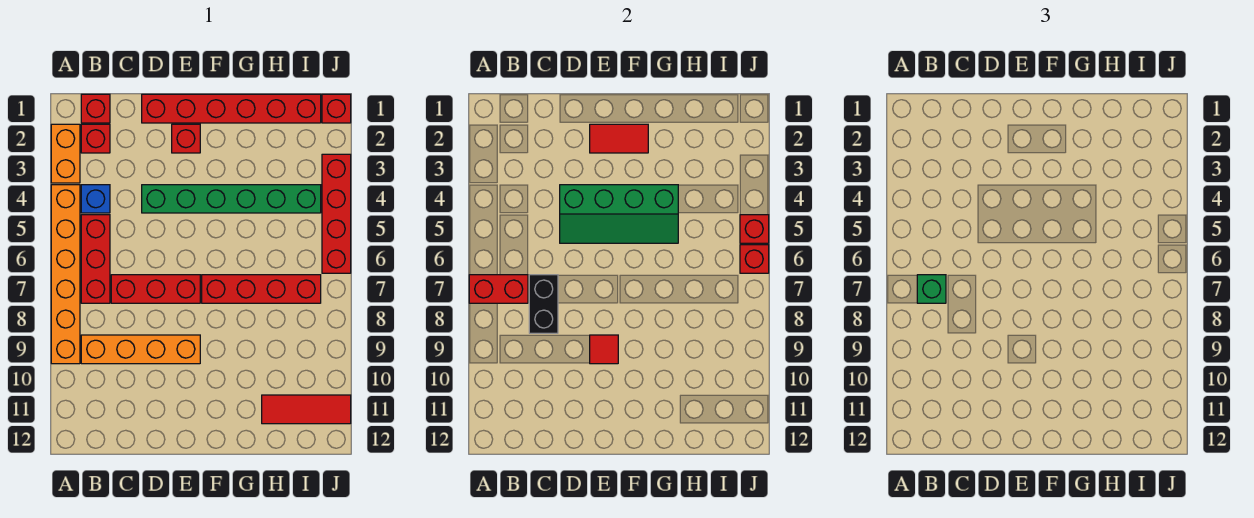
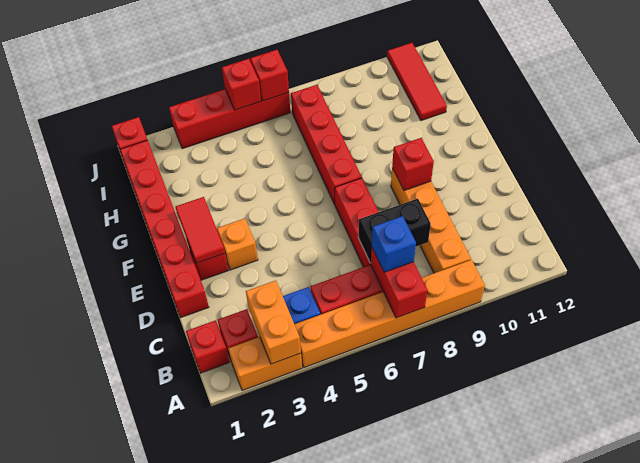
none -> orange brick A3:B3 level 2
green brick B7 level 3 -> blue brick B7 level 3
green brick D4:I4 level 1 -> none
green slope D4:G5 level 2 top 4 -> none
none -> orange brick E3 level 1
red tile E9 level 2 -> red brick E9 level 2

